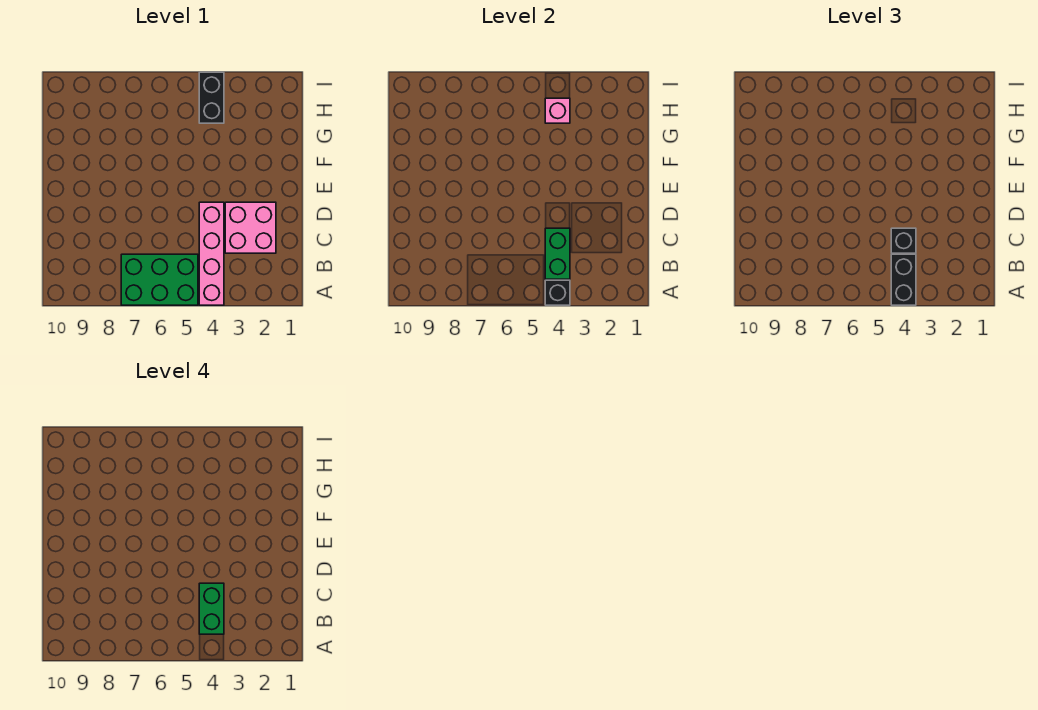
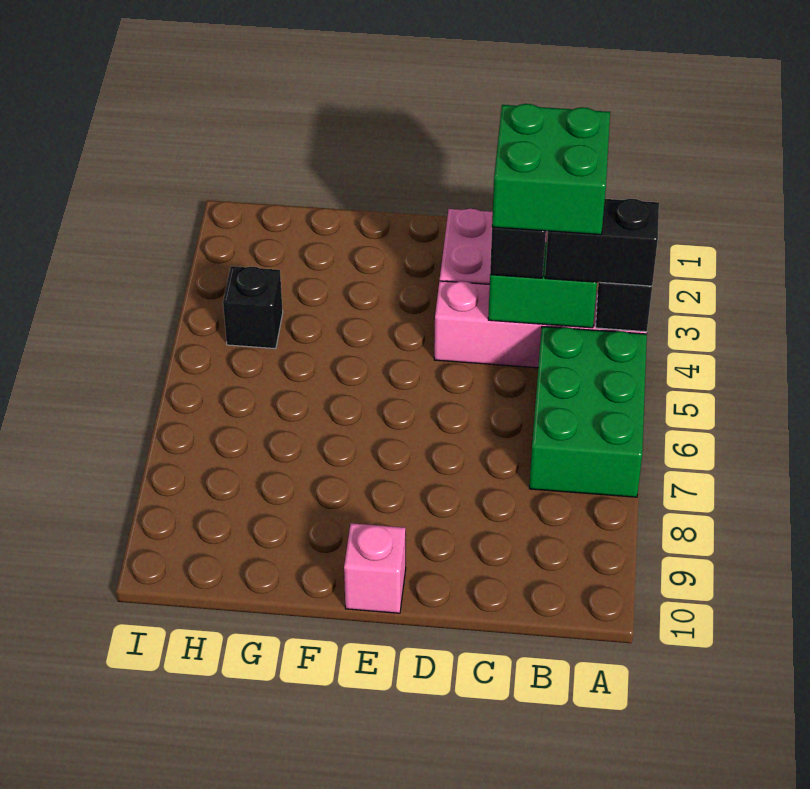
green brick B4:C4 level 4 -> green brick B3:C4 level 4
black brick H4:I4 level 1 -> black brick H4 level 1
pink brick H4 level 2 -> pink brick E10 level 1

